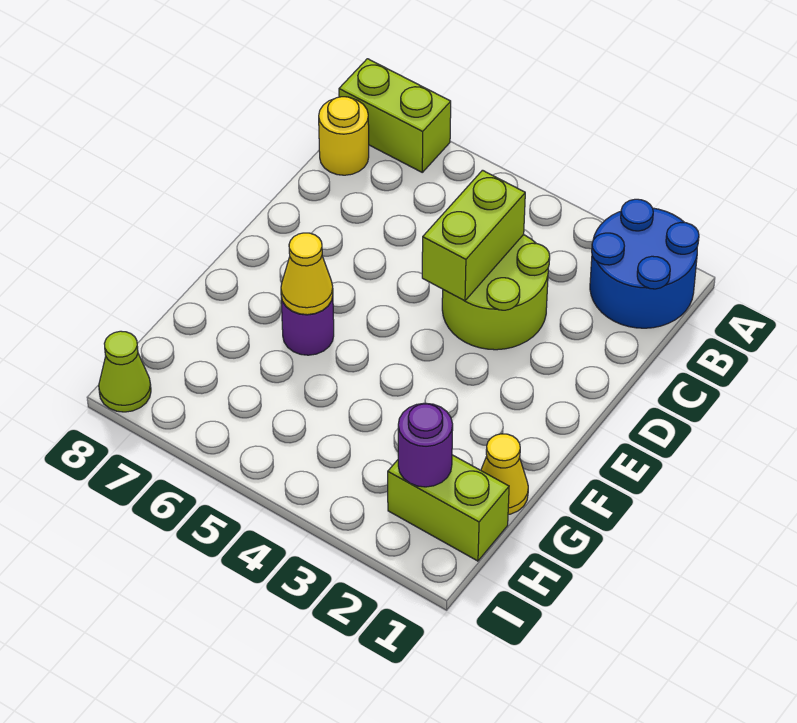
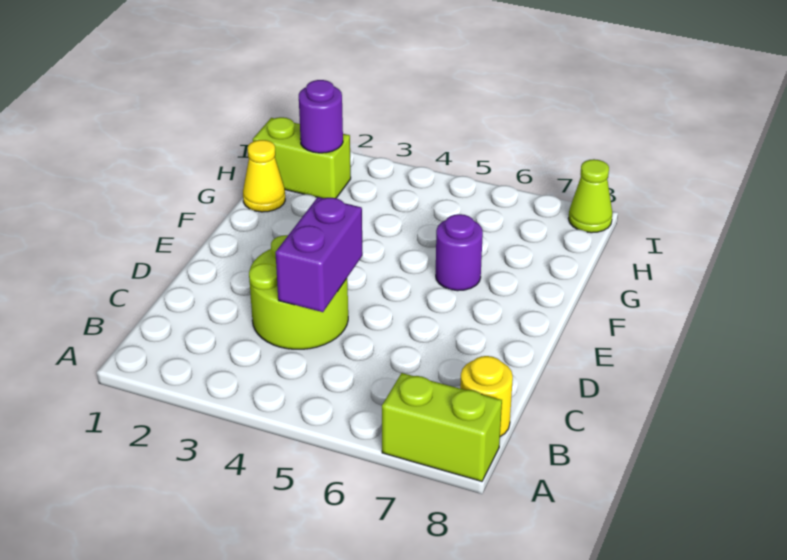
blue round brick A1:B2 level 1 -> none
lime brick C4:D4 level 2 -> purple brick C4:D4 level 2
yellow cone F6 level 2 -> none

